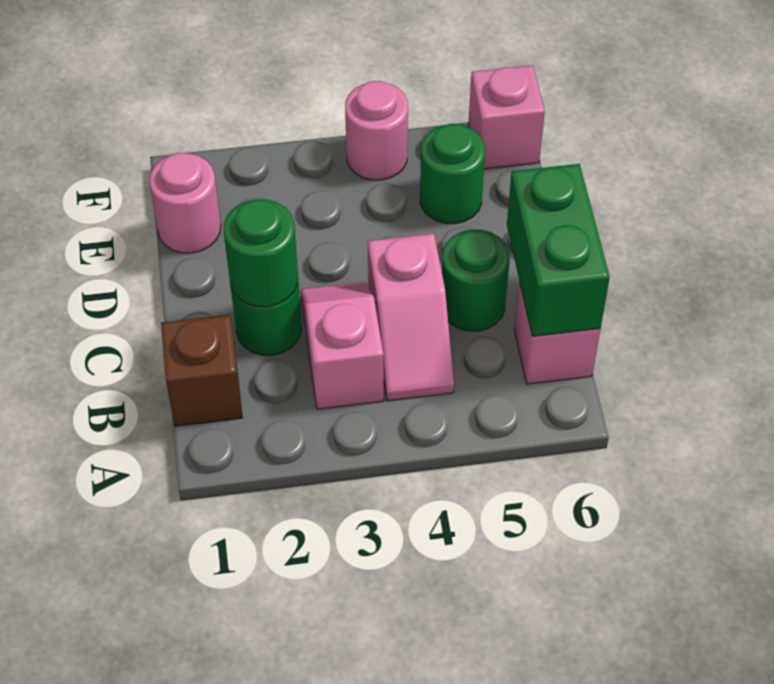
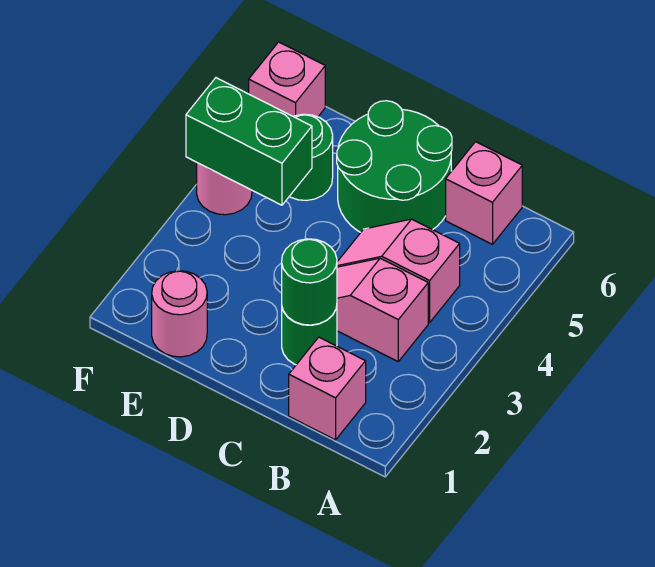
brown brick B1 level 1 -> pink brick B1 level 1
pink slope B4:C4 level 1 top C -> pink slope B4:C4 level 1 top B
green brick B6:C6 level 2 -> green brick E4:F4 level 2
green round brick C5 level 1 -> green round brick C5:D6 level 1

